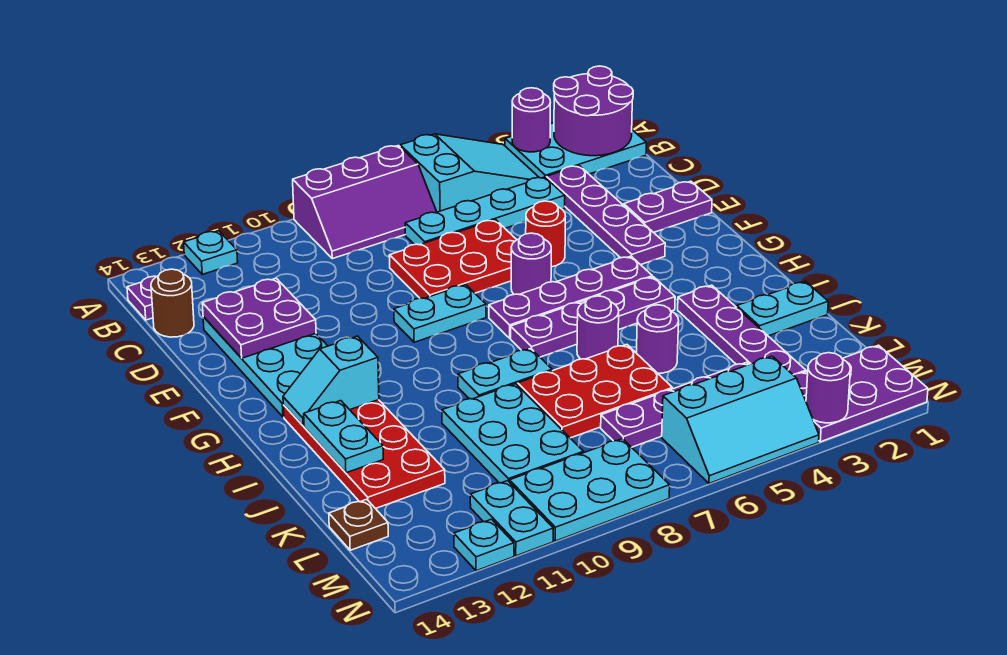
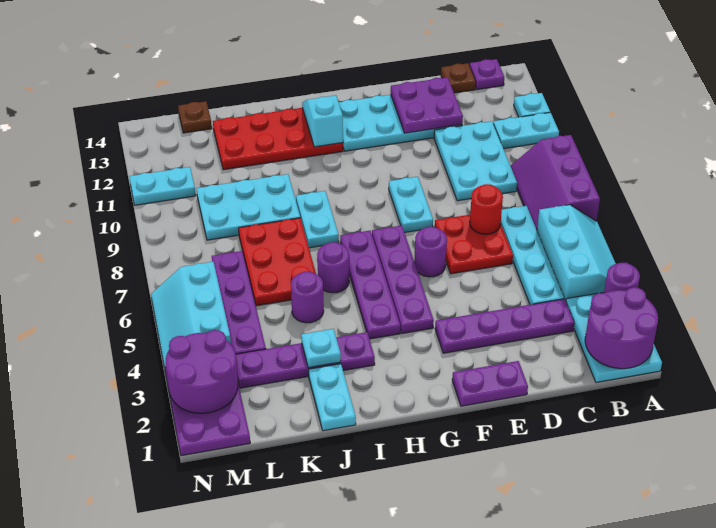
cyan slope A4:B6 level 1 top 6 -> cyan slope A4:B6 level 1 top B
brown round brick C14 level 1 -> brown plate C14 level 1
red plate D6:E8 level 1 -> red plate D6:E7 level 1
purple plate E1:E2 level 1 -> purple plate E1:F1 level 1
red round brick E5 level 1 -> red round brick D7 level 2
cyan plate I13:J13 level 2 -> cyan plate A11:B11 level 1
cyan plate M8:N10 level 1 -> cyan plate C9:D11 level 1
purple round brick N3 level 2 -> purple round brick M2:N3 level 2
cyan plate N12 level 1 -> cyan plate J3 level 2

